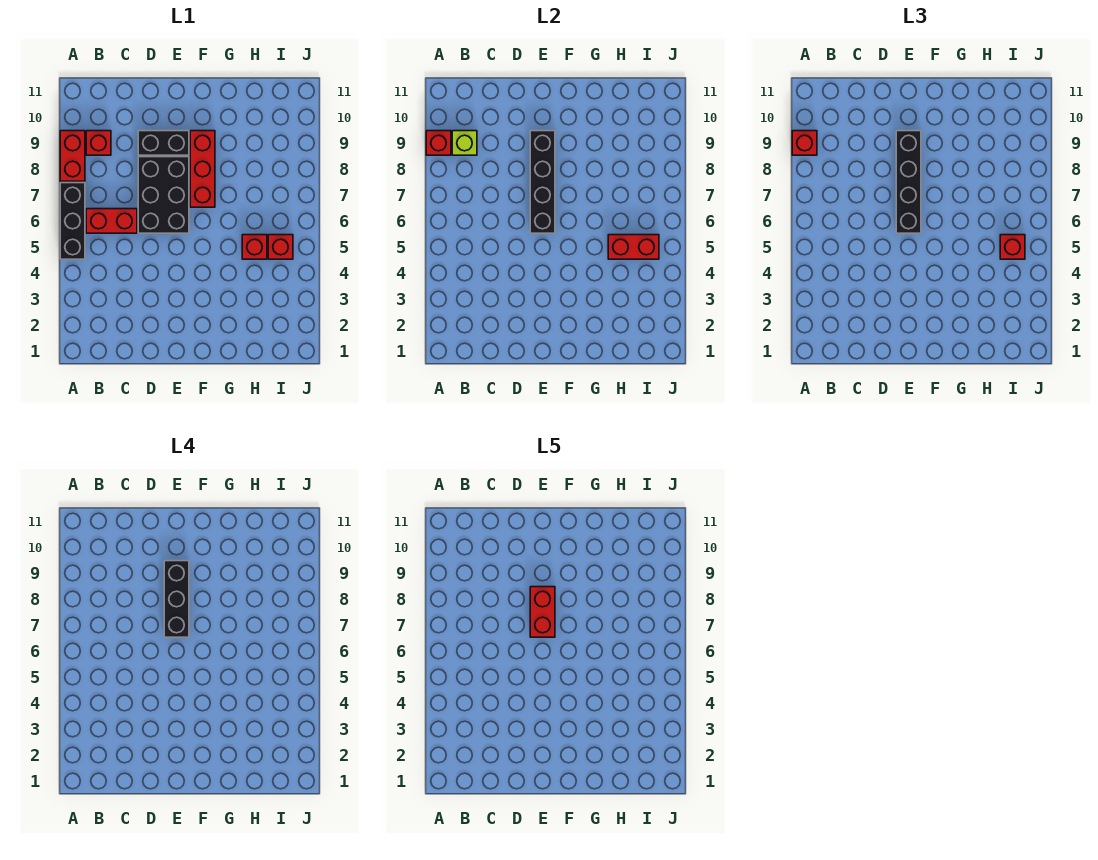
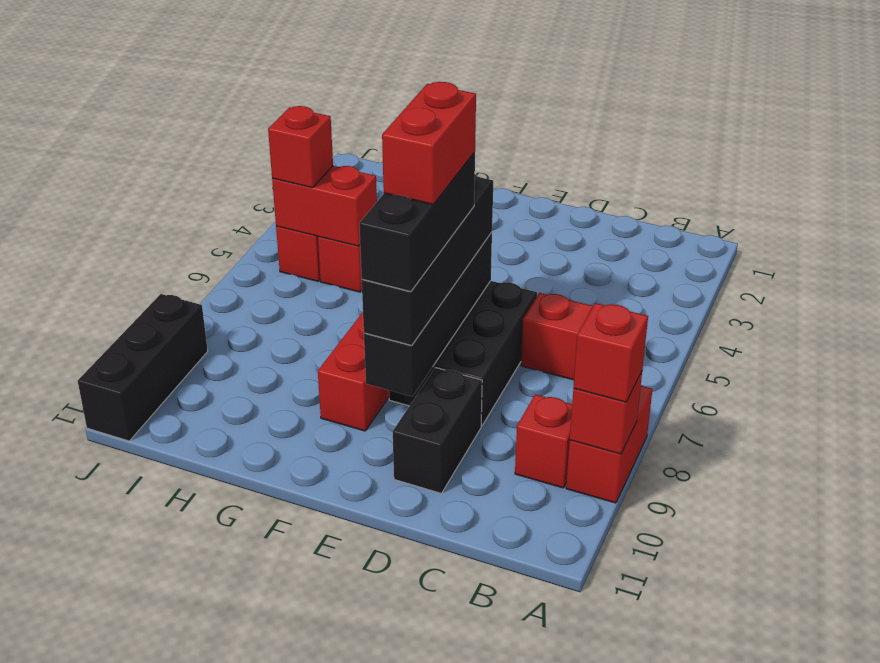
black brick A5:A7 level 1 -> black brick J9:J11 level 1
lime brick B9 level 2 -> none
black brick D9:E9 level 1 -> black brick D9:D10 level 1

